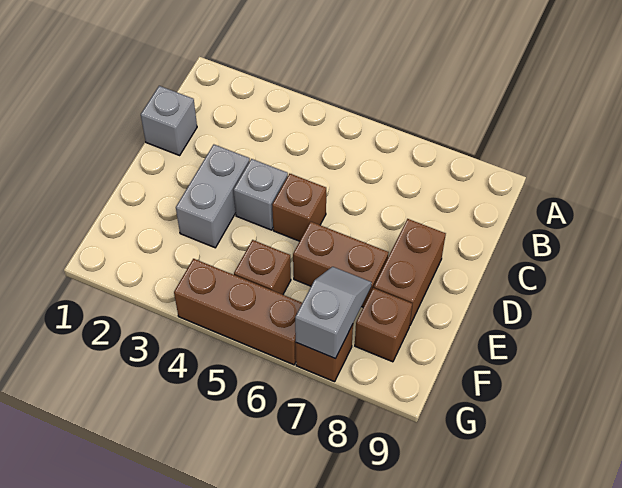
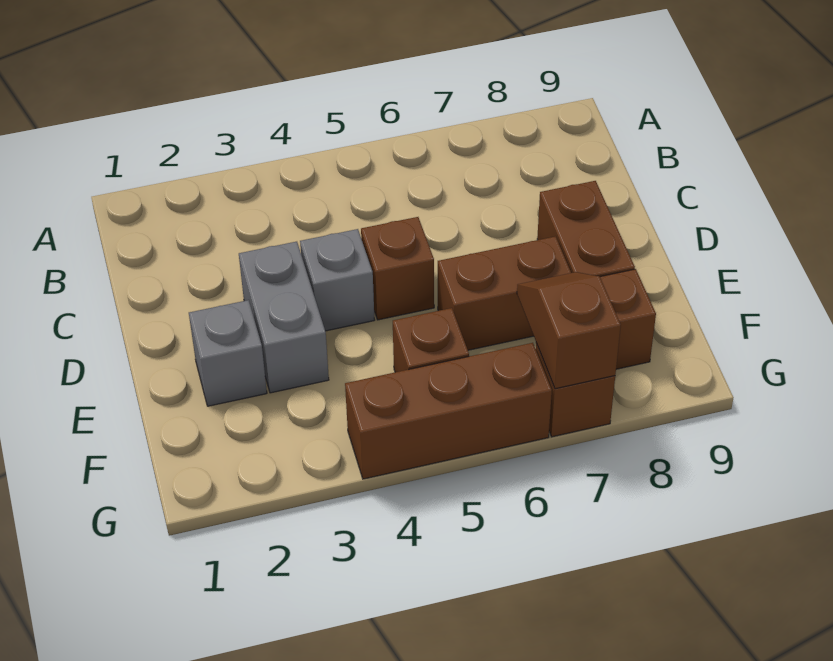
grey brick C1 level 1 -> grey brick E2 level 1
grey slope F7:G7 level 2 top G -> brown slope F7:G7 level 2 top G

